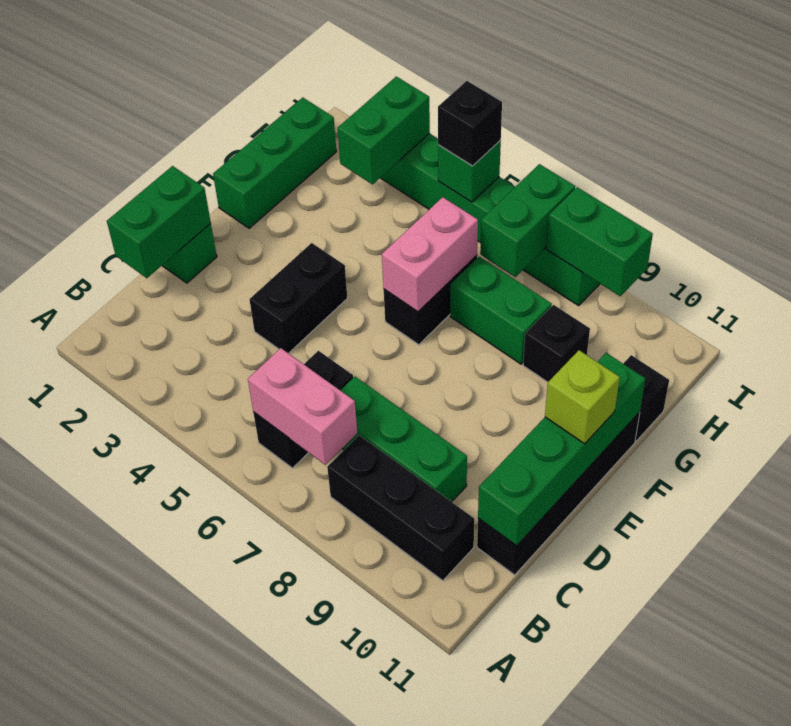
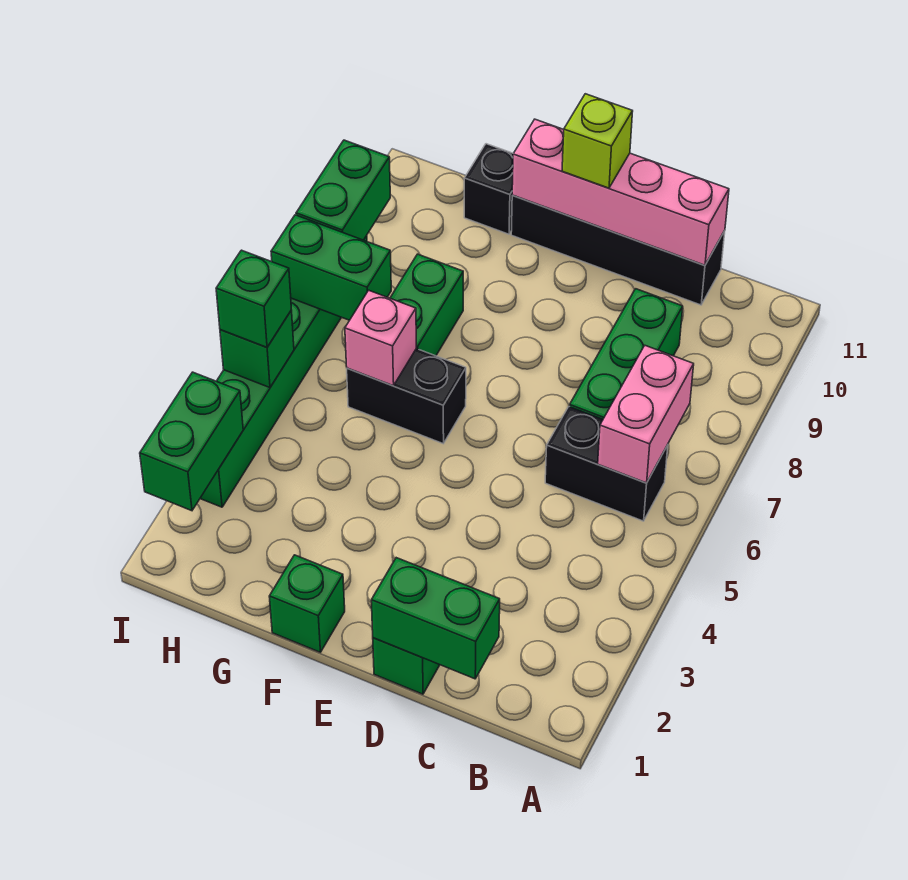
black brick B8:B10 level 1 -> none
green brick C11:F11 level 2 -> pink brick C11:F11 level 2
black brick D4:E4 level 1 -> none
green brick F1:H1 level 1 -> green brick F1 level 1
pink brick F6:G6 level 2 -> pink brick G6 level 2
black brick G9 level 1 -> none
green brick H3:I3 level 2 -> green brick I2:I3 level 2
black brick I5 level 3 -> green brick I5 level 3

